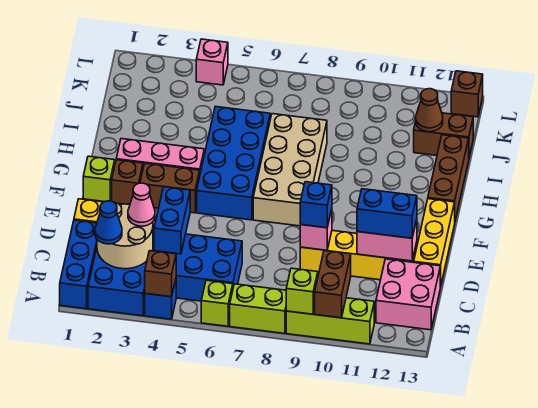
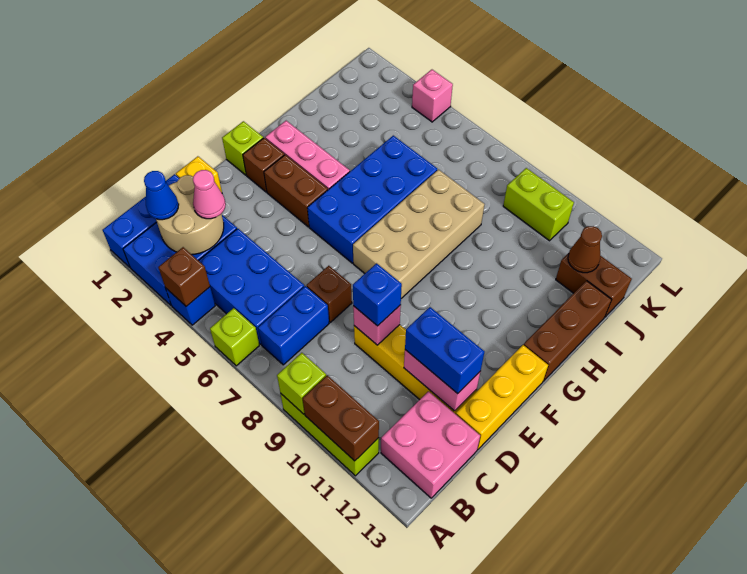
lime brick A7:A8 level 1 -> lime brick K9:K10 level 1
brown brick A10:B10 level 2 -> brown brick A10:A11 level 2
blue brick C4:D4 level 2 -> blue brick B7:C7 level 1
brown brick L13 level 1 -> brown brick D7 level 1

